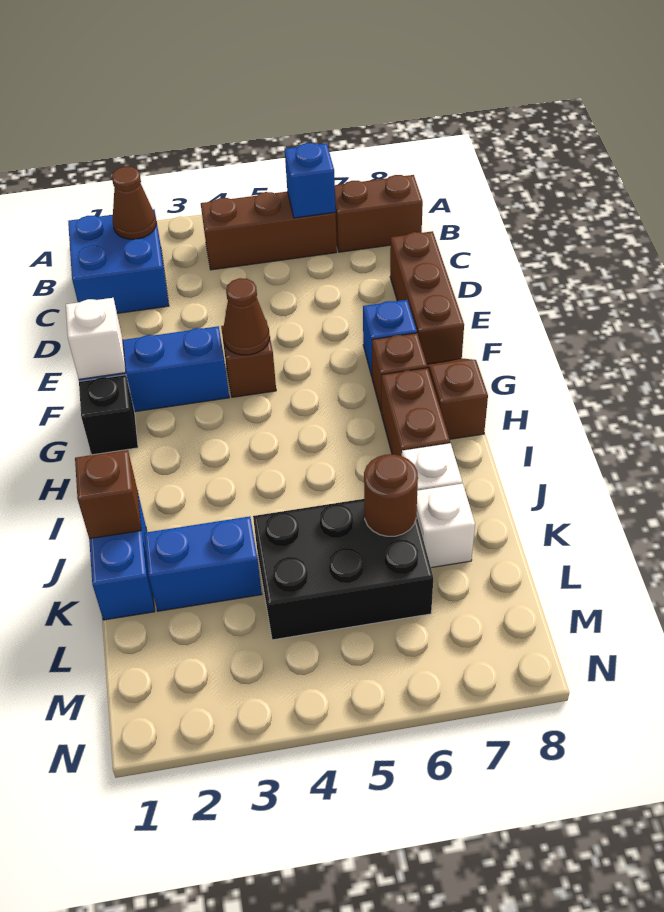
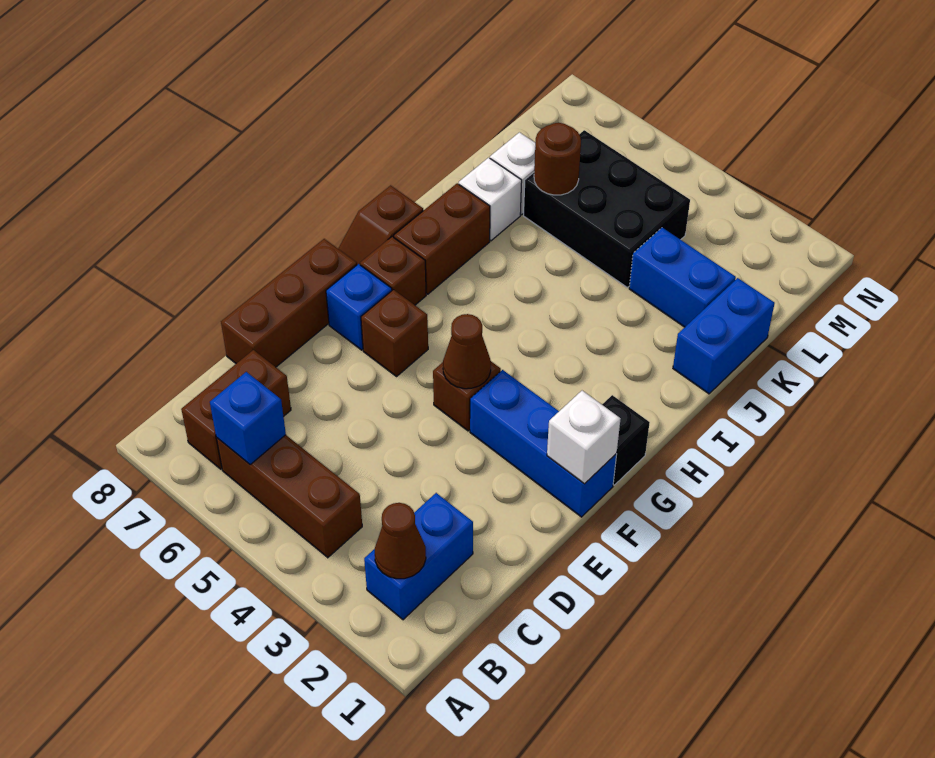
blue brick B1:C2 level 1 -> blue brick B2:C2 level 1
brown brick B7:B8 level 1 -> brown brick B7:C7 level 1
brown brick J1 level 2 -> brown brick F6 level 1

